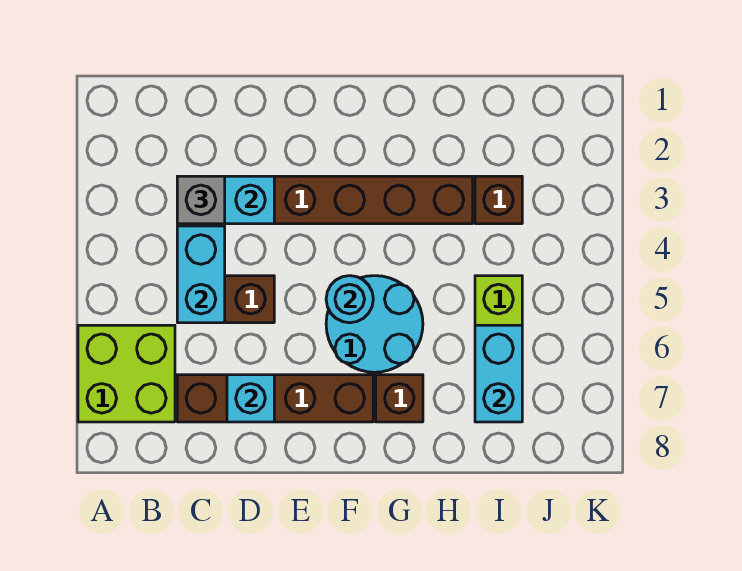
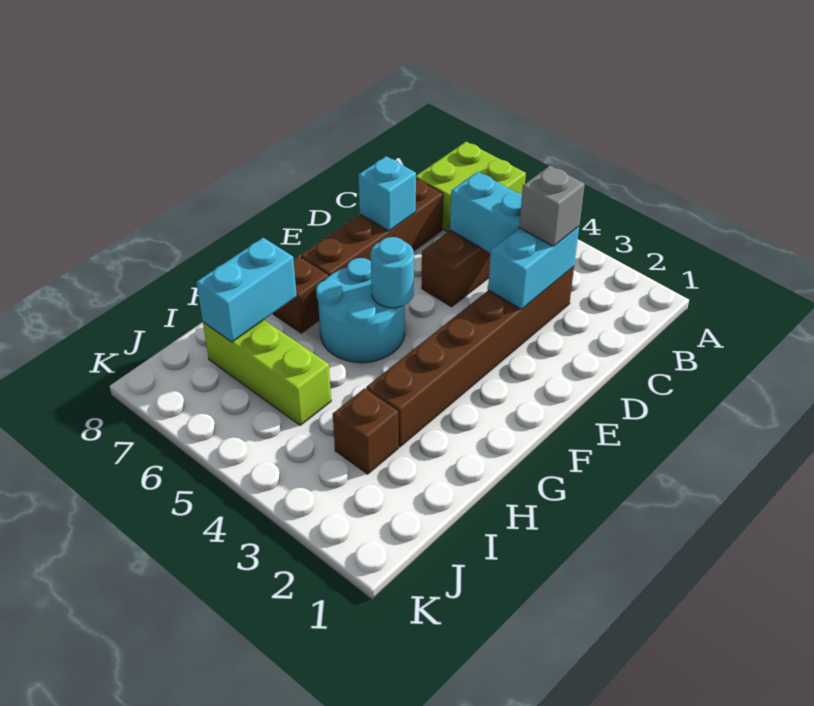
cyan brick I6:I7 level 2 -> cyan brick H7:I7 level 2

